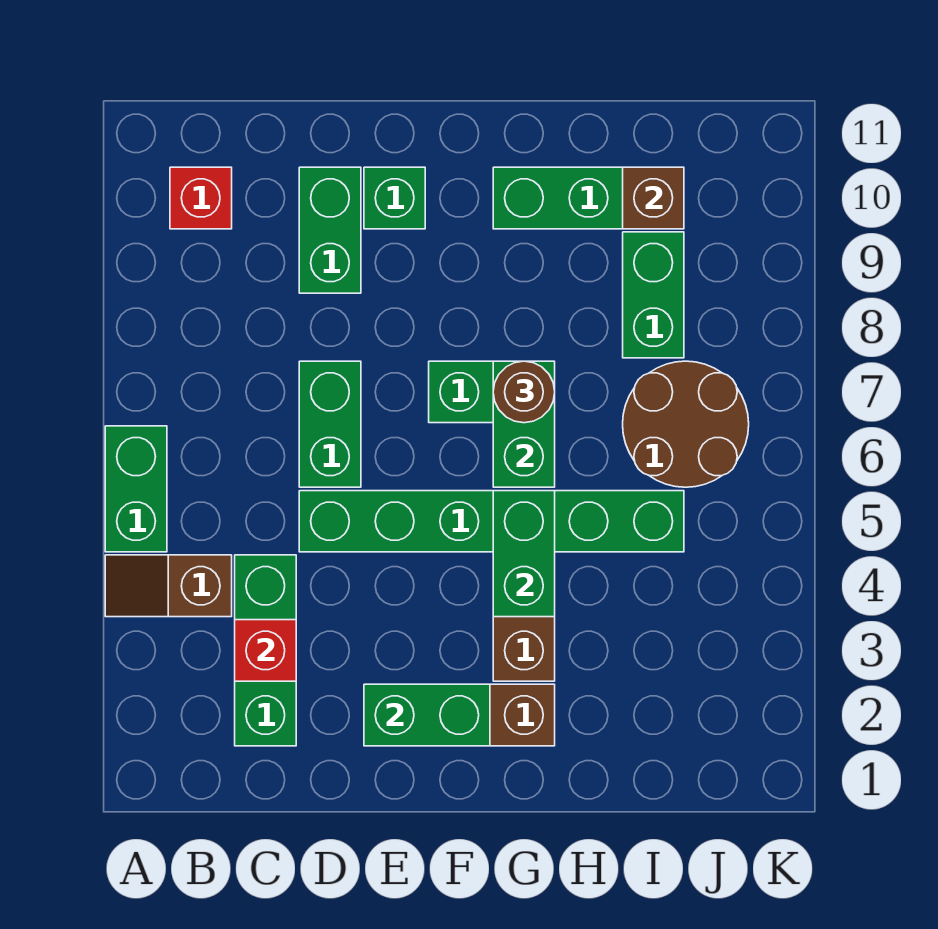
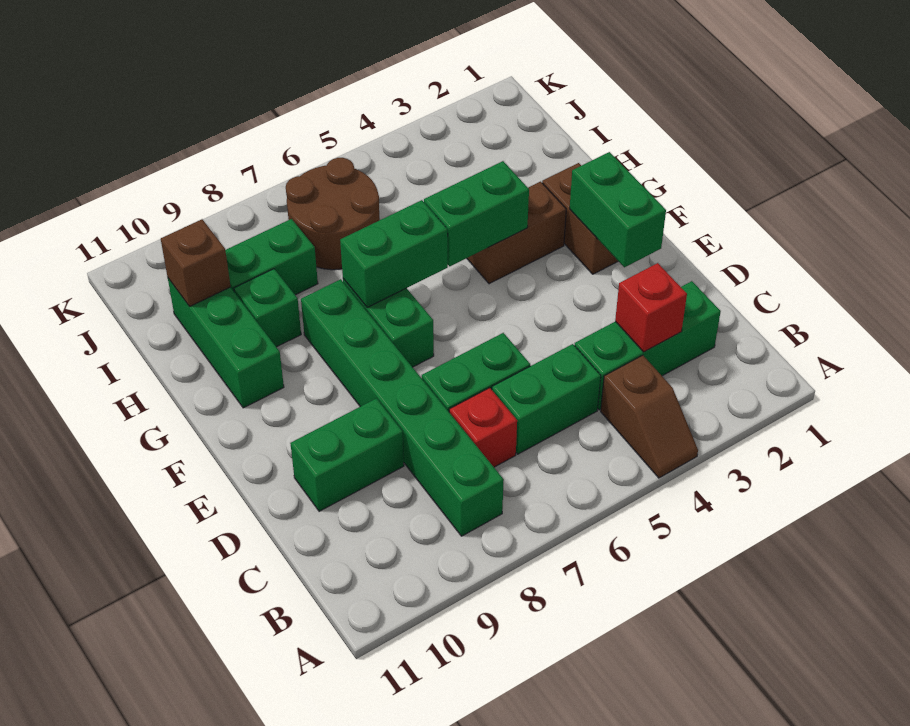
green brick A5:A6 level 1 -> green brick C5:C6 level 1
red brick B10 level 1 -> red brick C7 level 1
green brick D5:I5 level 1 -> green brick B8:G8 level 1
green brick E10 level 1 -> green brick H9 level 1
brown round brick G7 level 3 -> none

